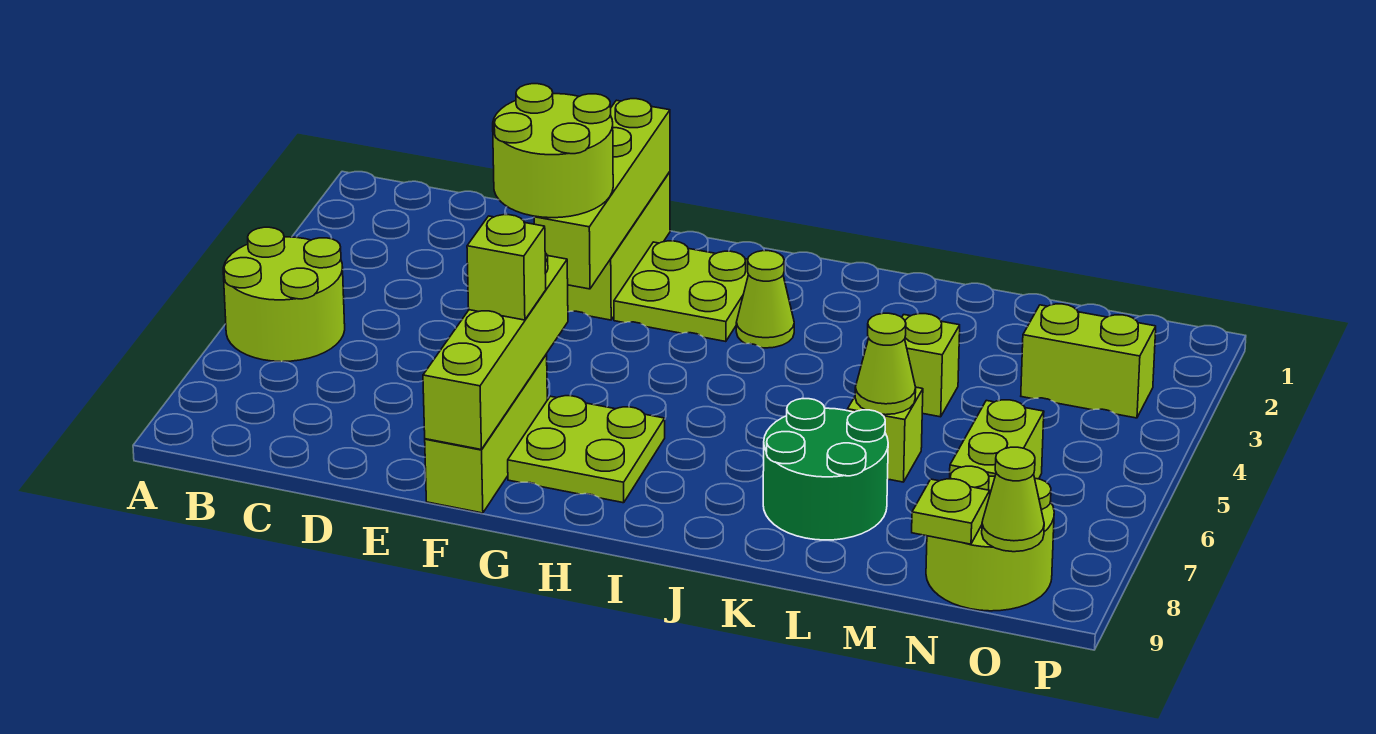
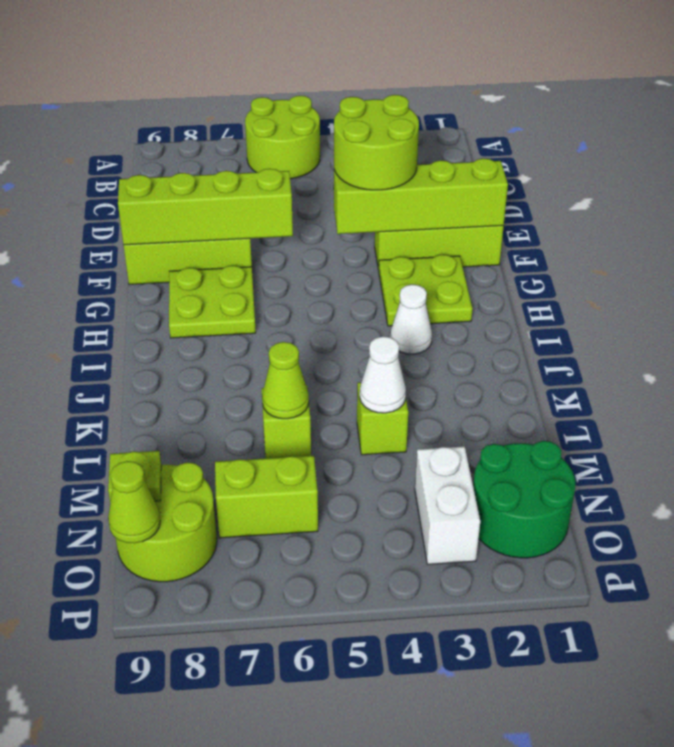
lime brick F7 level 3 -> none
lime cone I3 level 1 -> white cone I3 level 1
green round brick K7:L8 level 1 -> green round brick N1:O2 level 1
none -> white cone L4 level 2
lime brick N3:O3 level 1 -> white brick N3:O3 level 1

